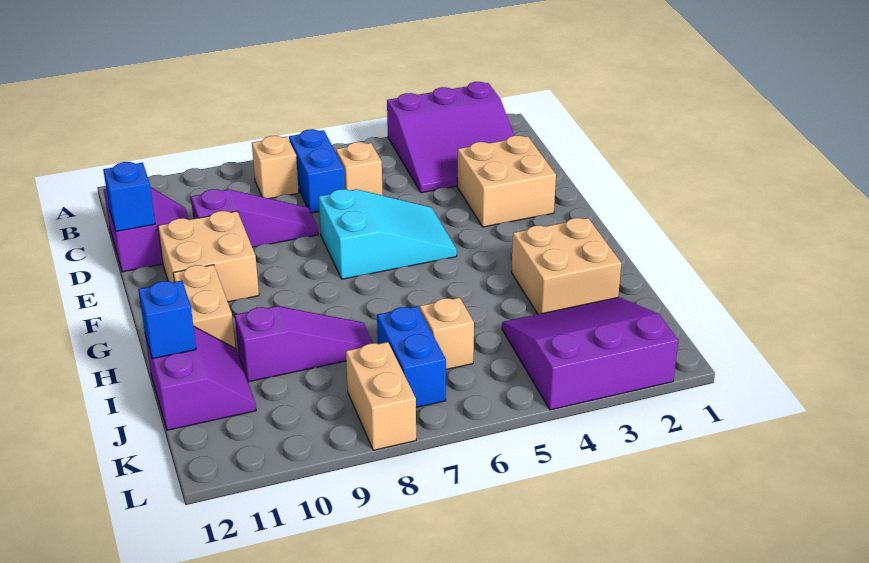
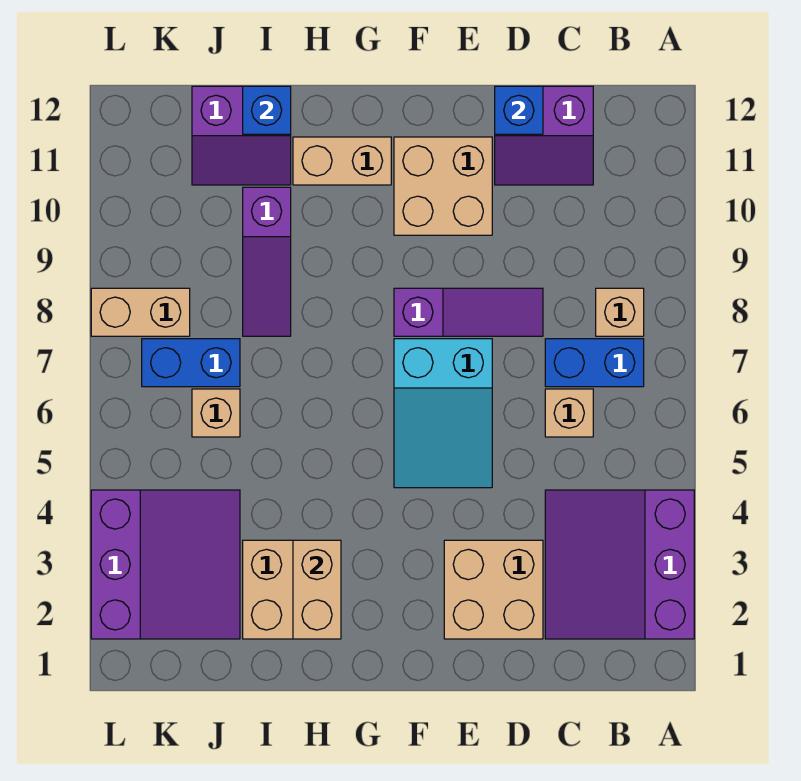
purple slope D8:D10 level 1 top 10 -> purple slope D8:F8 level 1 top F
none -> tan brick H2:H3 level 2

